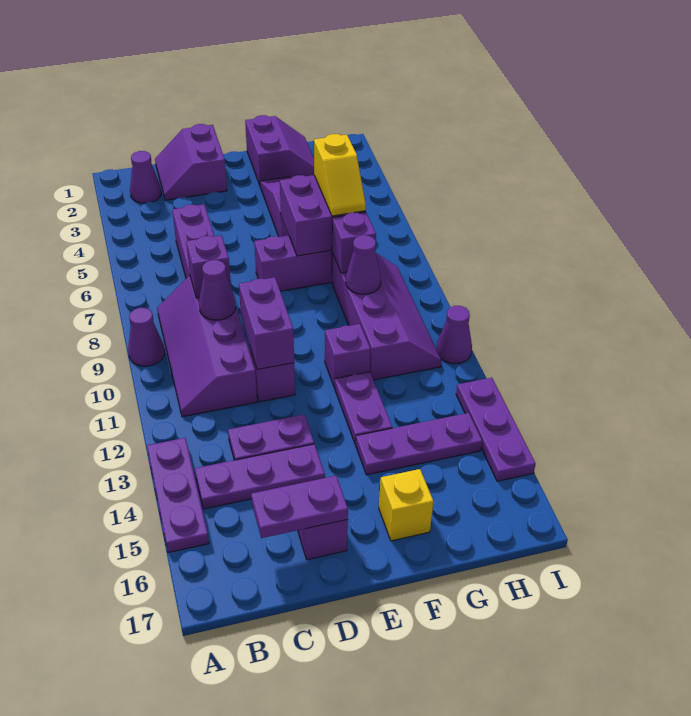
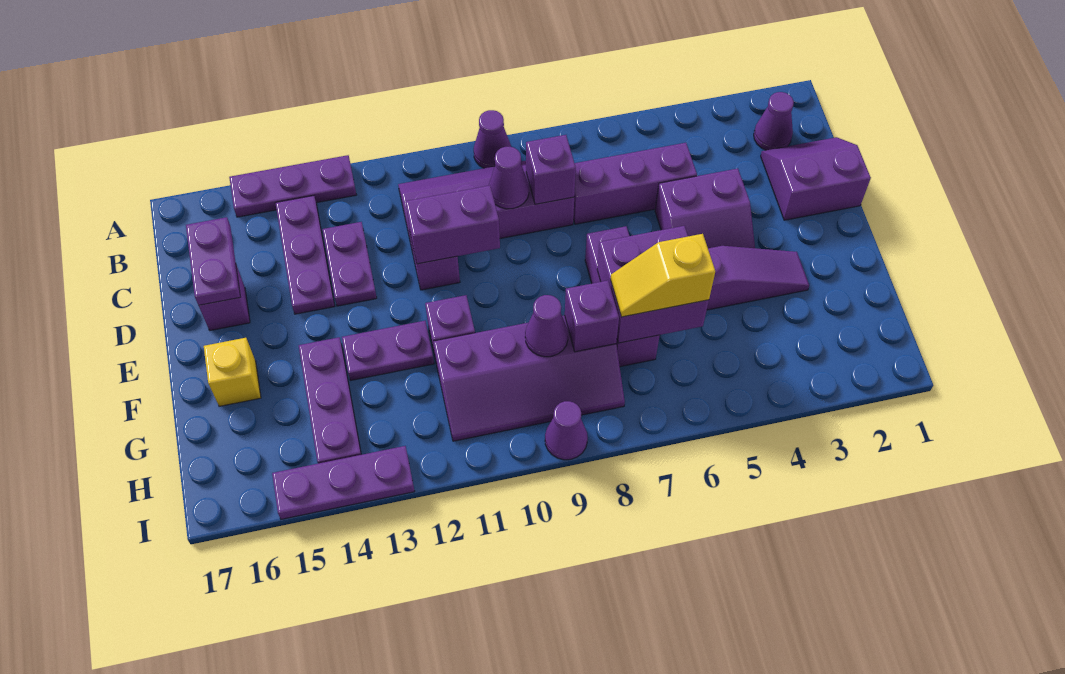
purple slope F1:G2 level 1 top F -> purple slope D4:E5 level 1 top D
purple cone I11 level 1 -> purple cone I9 level 1

